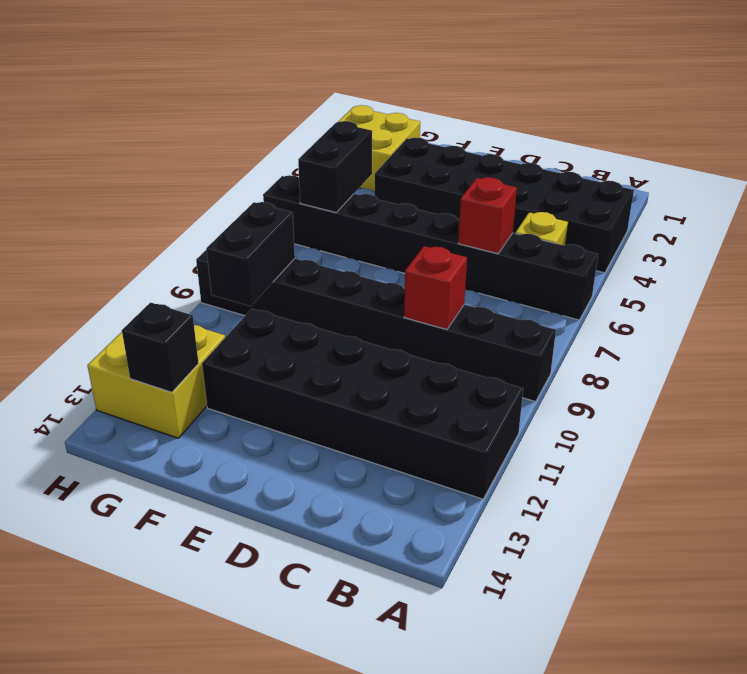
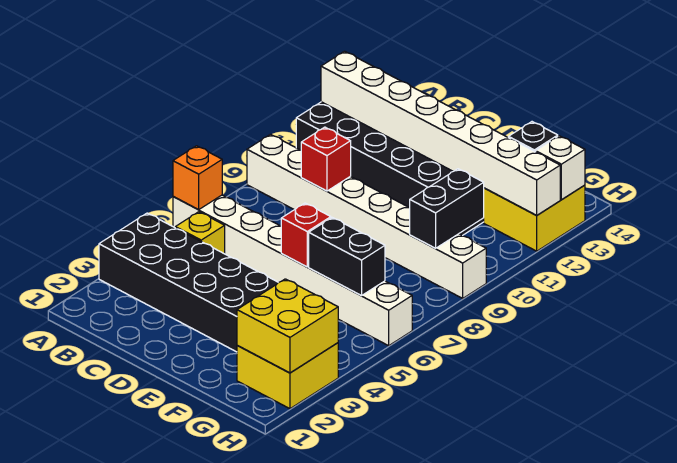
black brick A6:H6 level 1 -> white brick A6:H6 level 1
none -> orange brick A6 level 2
black brick A9:H9 level 1 -> white brick A9:H9 level 1
none -> white brick A12:H12 level 2
red brick C6 level 2 -> red brick E6 level 2
none -> yellow brick G2:H3 level 2
black brick G5:G6 level 2 -> black brick F6:G6 level 2
none -> white brick H13 level 2

